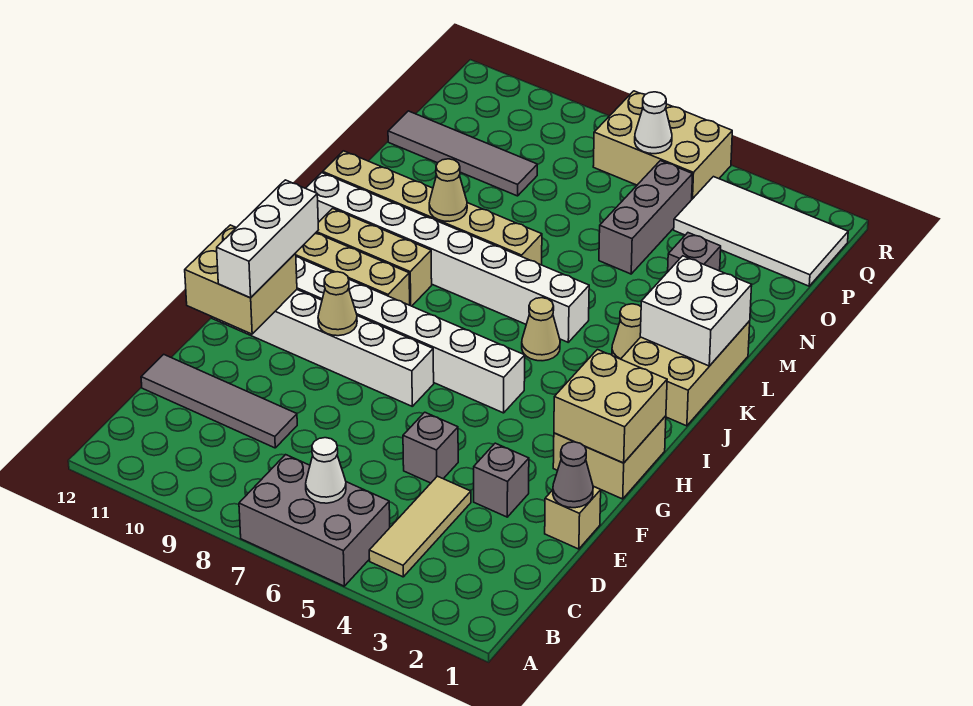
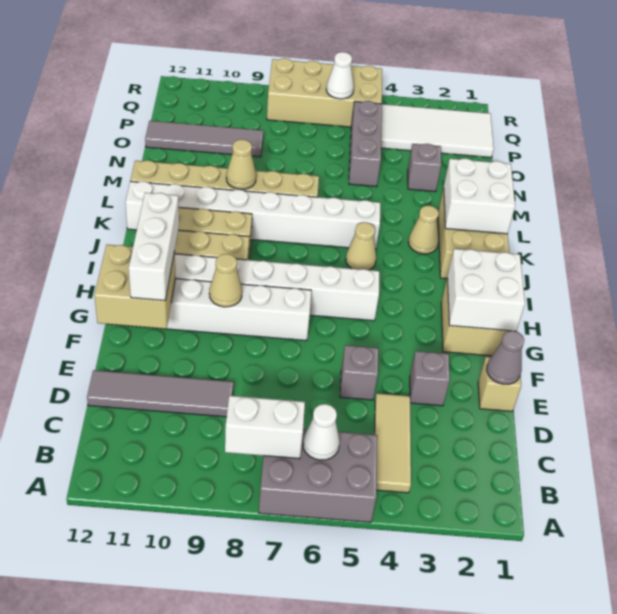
none -> white brick B7:B8 level 2
tan brick G1:H2 level 2 -> white brick G1:H2 level 2
tan brick Q5:R7 level 1 -> tan brick Q5:R8 level 1

